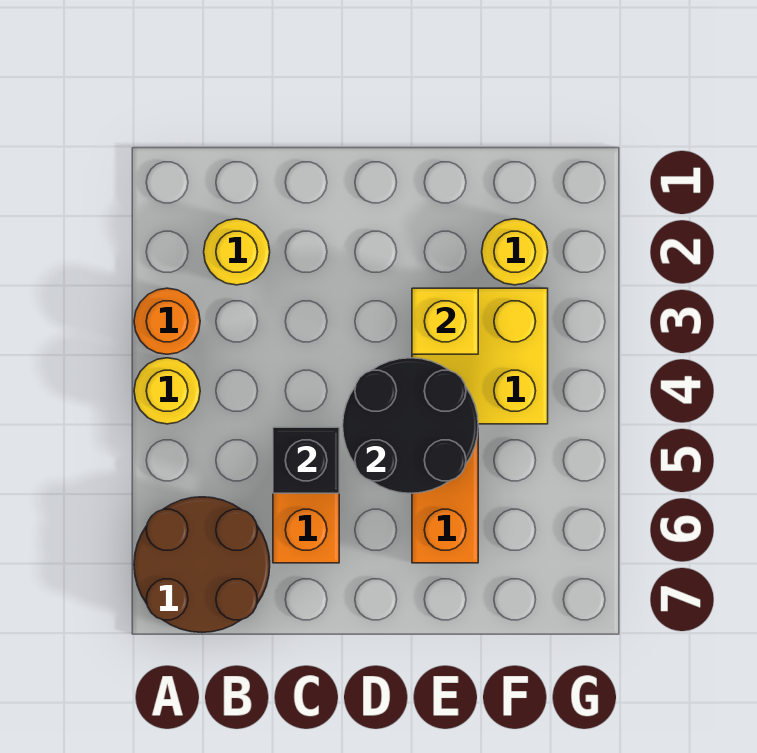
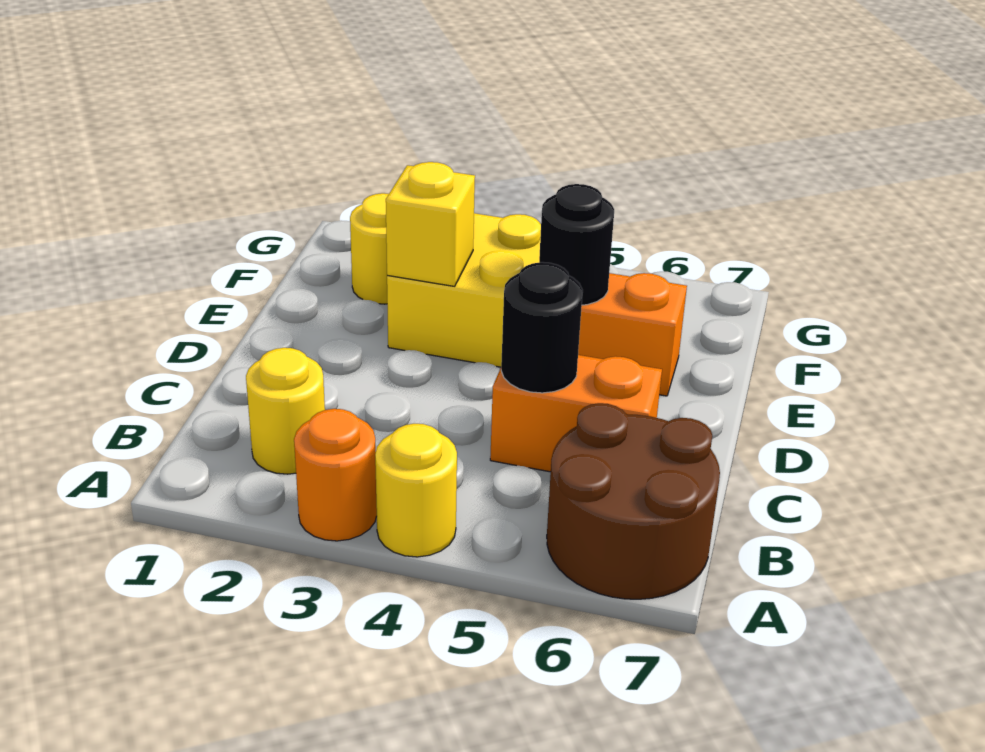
black brick C5 level 2 -> black round brick C5 level 2
black round brick D4:E5 level 2 -> black round brick E5 level 2

